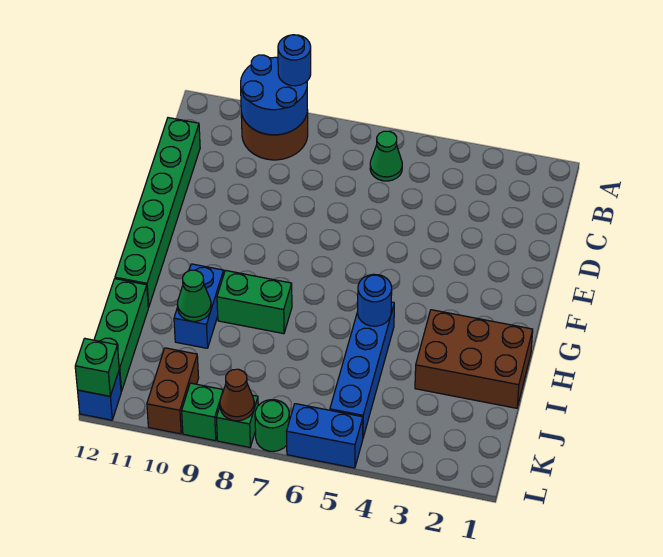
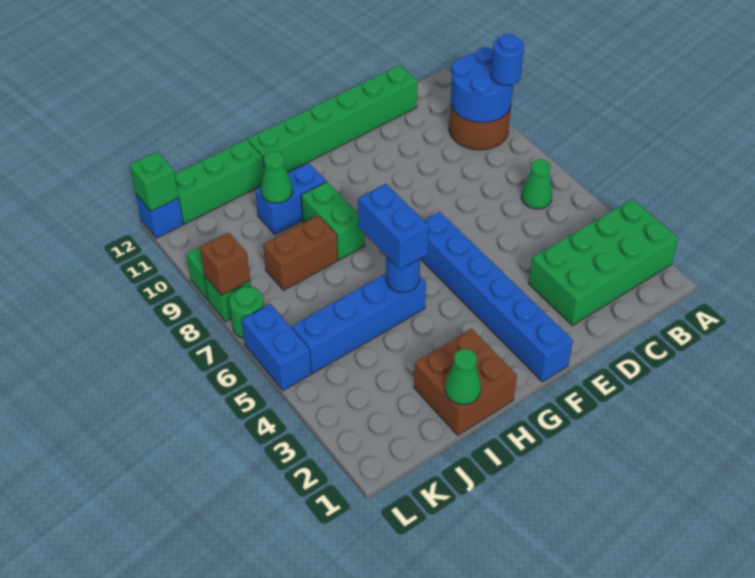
none -> green brick A2:D3 level 1
none -> blue brick F1:F6 level 1
brown brick H1:I3 level 1 -> brown brick H1:I2 level 1
none -> blue brick H5:H6 level 3
none -> green cone I1 level 2
brown brick K10:L10 level 1 -> brown brick I8:J8 level 1
brown cone L8 level 2 -> brown brick L8 level 2

